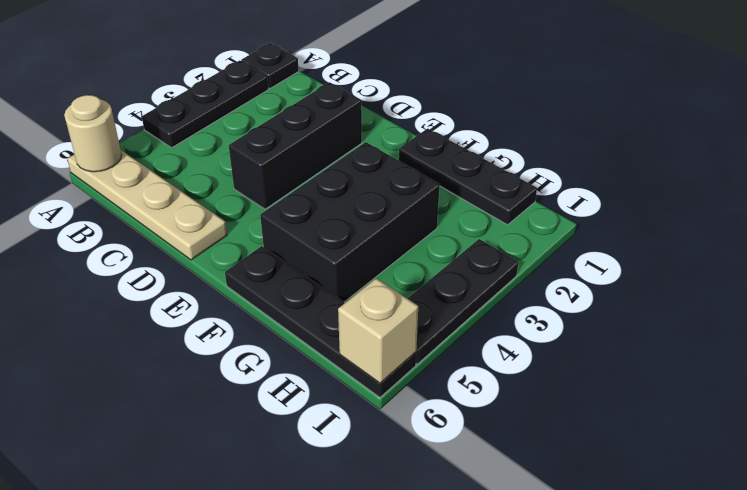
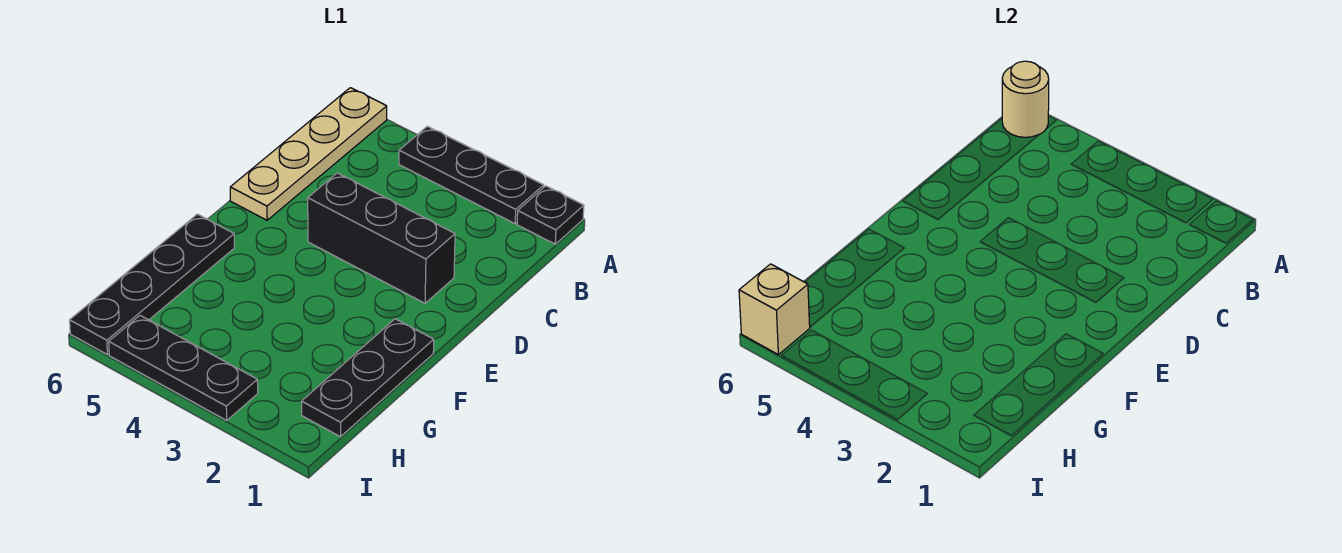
black brick F3:G5 level 1 -> none

